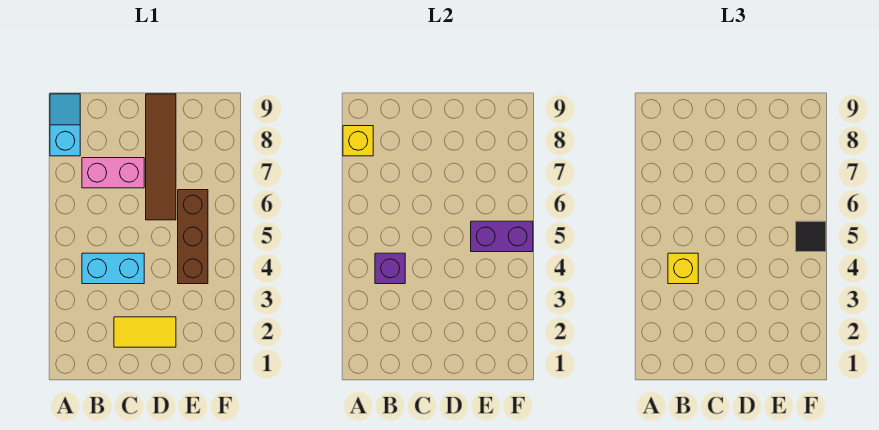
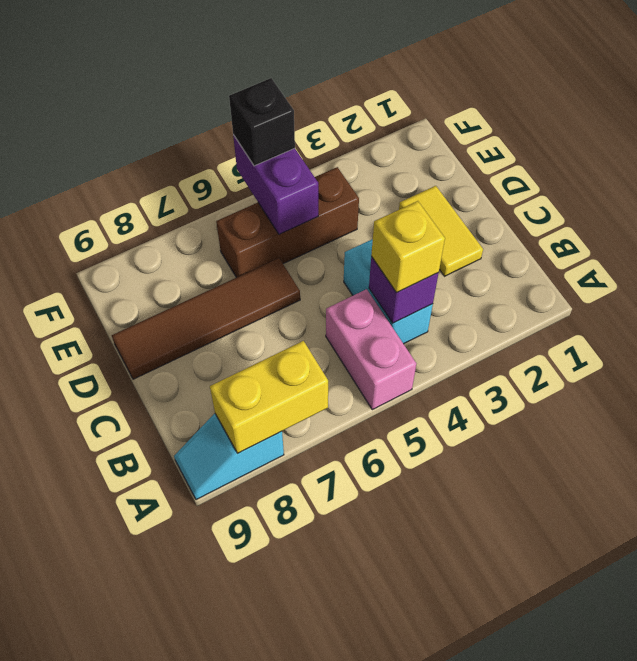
yellow brick A8 level 2 -> yellow brick A7:A8 level 2
pink brick B7:C7 level 1 -> pink brick A5:B5 level 1
black tile F5 level 3 -> black brick F5 level 3

